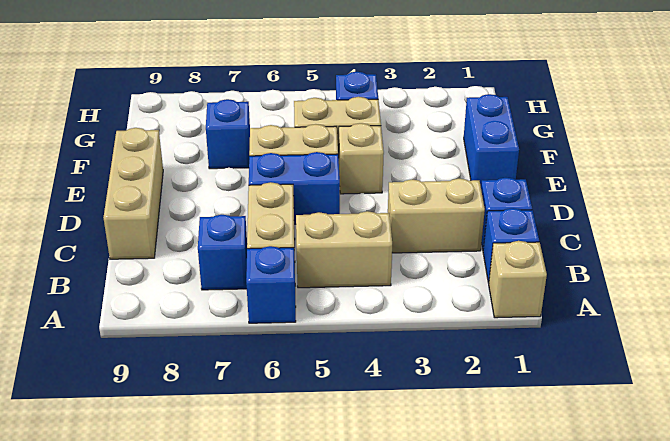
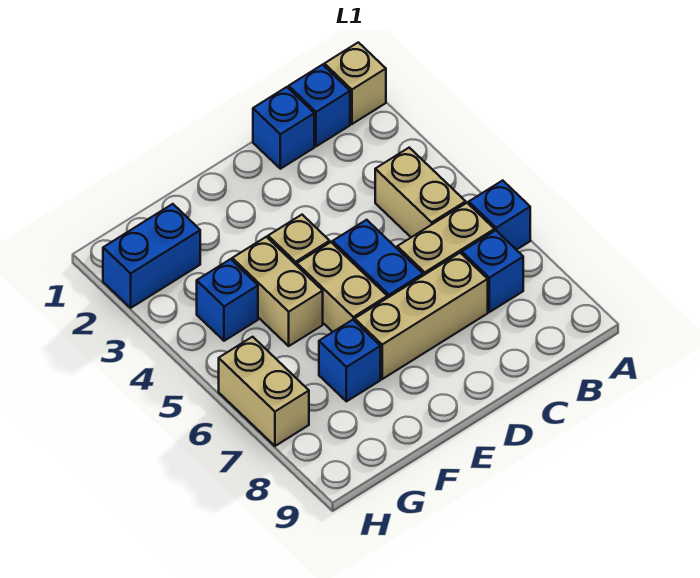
tan brick C2:C3 level 1 -> tan brick H6:H7 level 1
tan brick C9:E9 level 1 -> tan brick C7:E7 level 1
blue brick E1:F1 level 1 -> blue brick G2:H2 level 1

